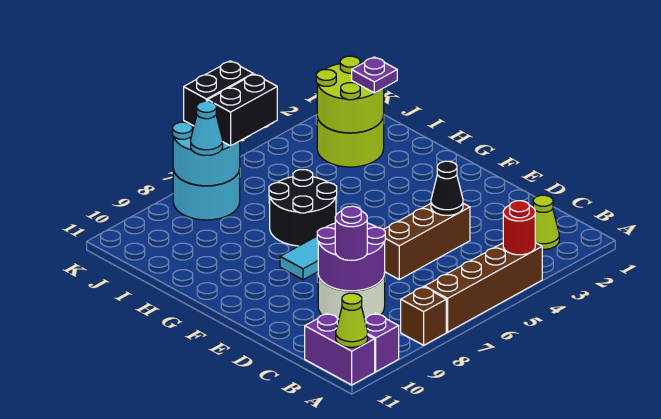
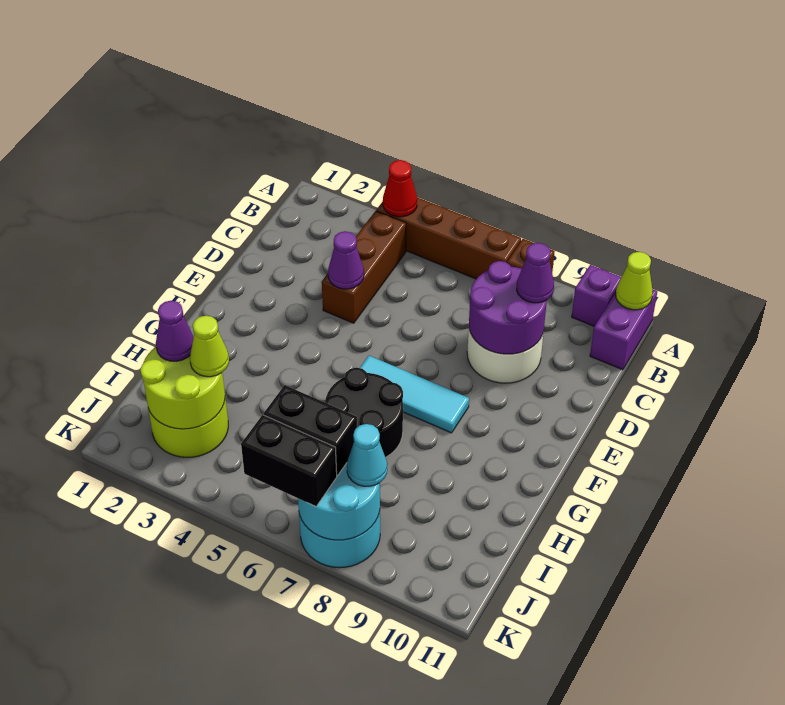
red round brick A4 level 2 -> red cone A4 level 2
lime cone B2 level 1 -> lime cone I3 level 3
purple round brick C9 level 3 -> purple cone C9 level 3
brown brick D4:D6 level 1 -> brown brick B4:D4 level 1
black cone D4 level 2 -> purple cone D4 level 2
purple plate I2 level 3 -> purple cone I2 level 3

